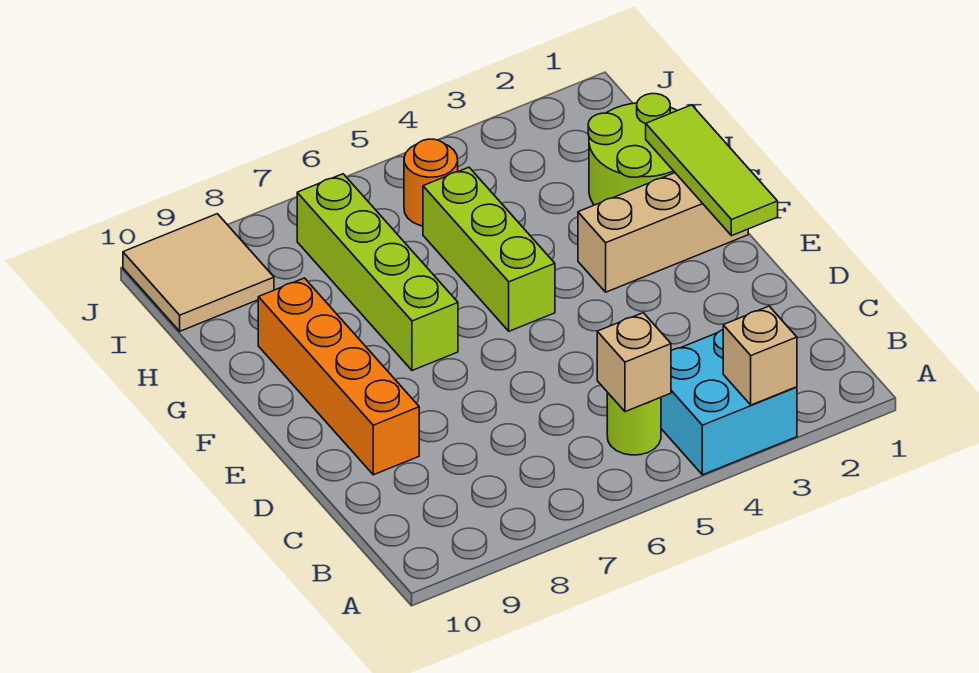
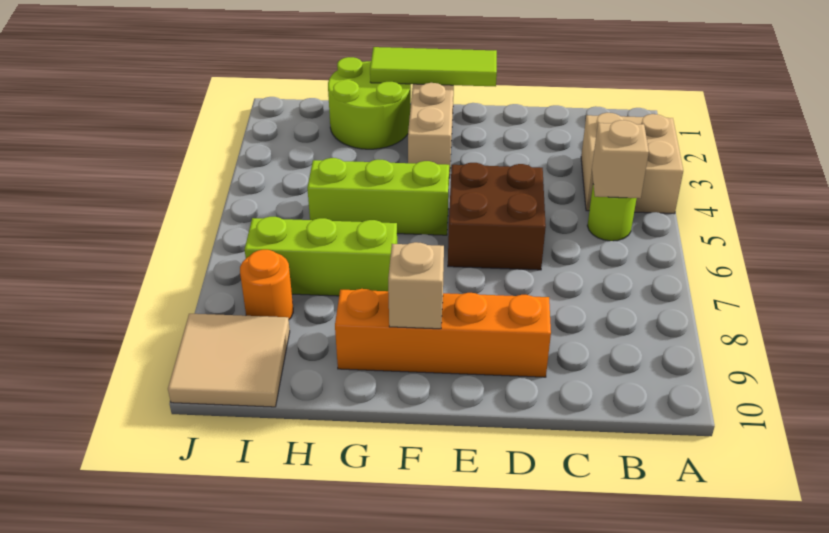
cyan brick A3:B4 level 1 -> tan brick A3:B4 level 1
tan brick A3 level 2 -> tan brick F9 level 2
none -> brown brick D5:E6 level 1
lime brick F7:I7 level 1 -> lime brick G7:I7 level 1
orange round brick I5 level 1 -> orange round brick I8 level 1

